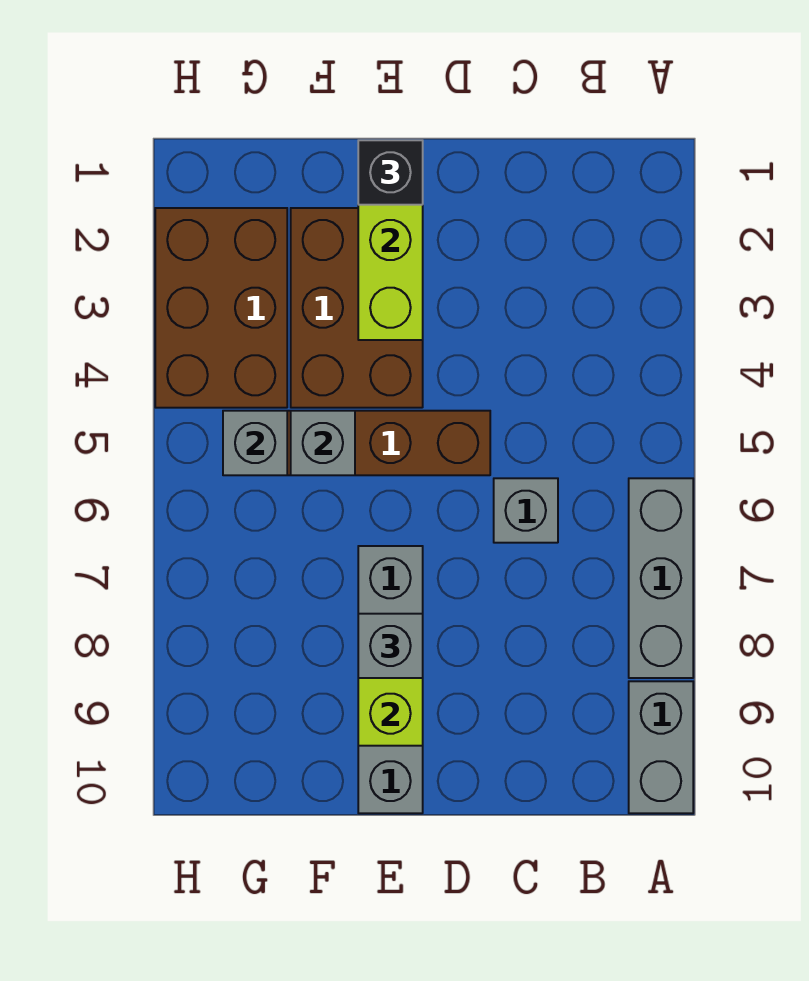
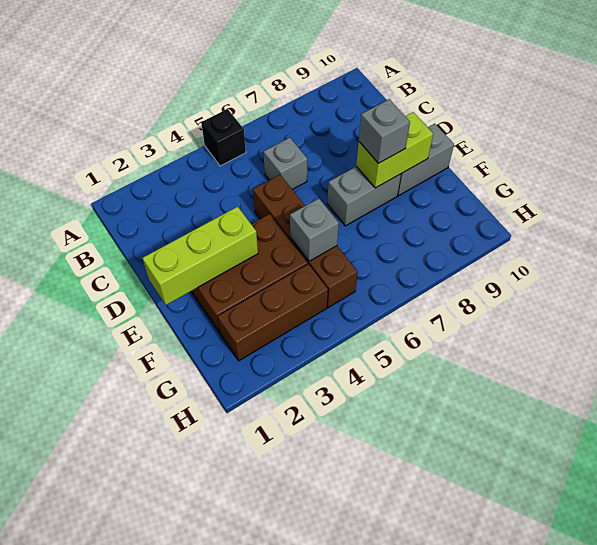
grey brick A6:A8 level 1 -> none
grey brick A9:A10 level 1 -> none
black brick E1 level 3 -> black brick A5 level 1
brown brick G2:H4 level 1 -> brown brick G2:G4 level 1
grey brick G5 level 2 -> none

